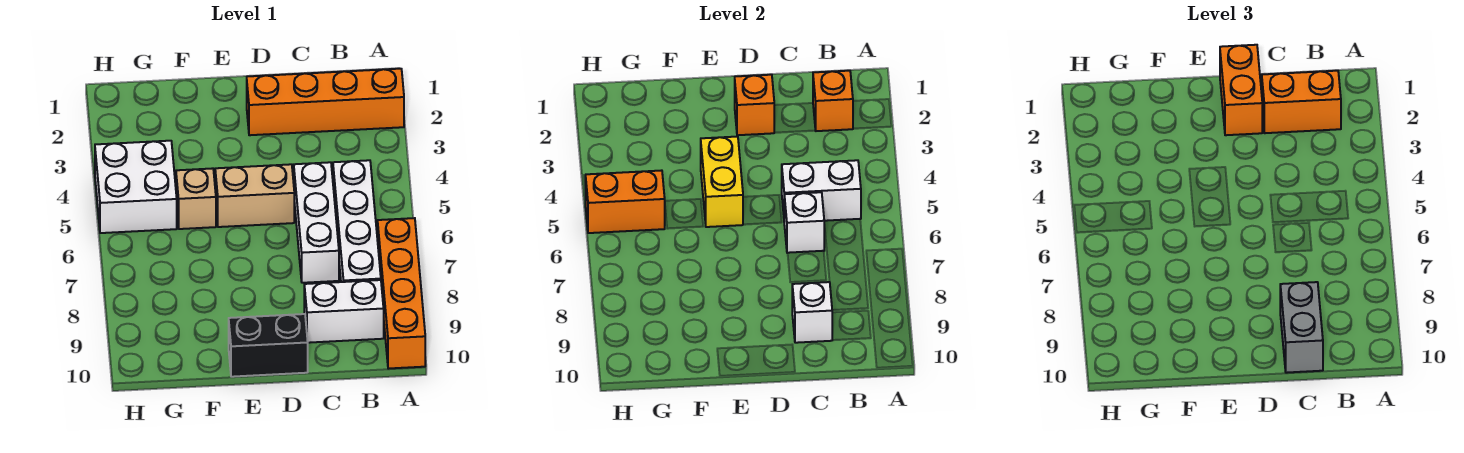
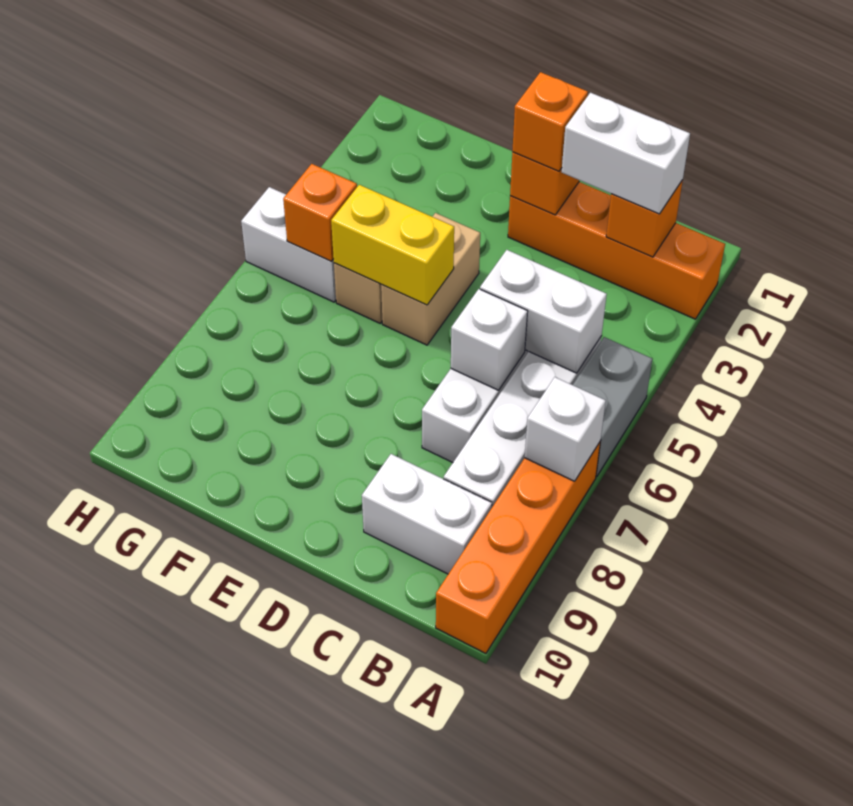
orange brick B2:C2 level 3 -> white brick B2:C2 level 3
white brick C9 level 2 -> white brick A7 level 2
grey brick C9:C10 level 3 -> grey brick A5:A6 level 1
orange brick D1:D2 level 3 -> orange brick D2 level 3
tan brick D5:E5 level 1 -> tan brick E4:E5 level 1
black brick D10:E10 level 1 -> none
yellow brick E4:E5 level 2 -> yellow brick E5:F5 level 2
white brick G4:H5 level 1 -> white brick G5:H5 level 1
orange brick G5:H5 level 2 -> orange brick G5 level 2

